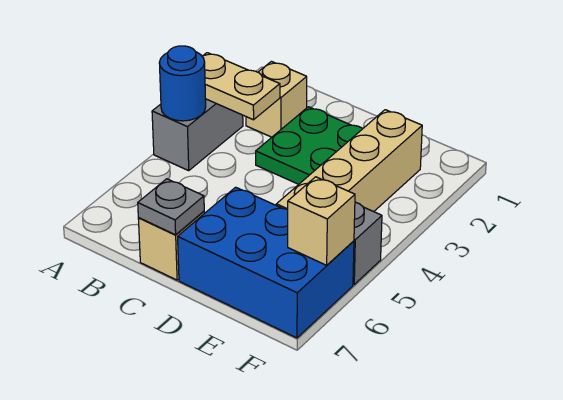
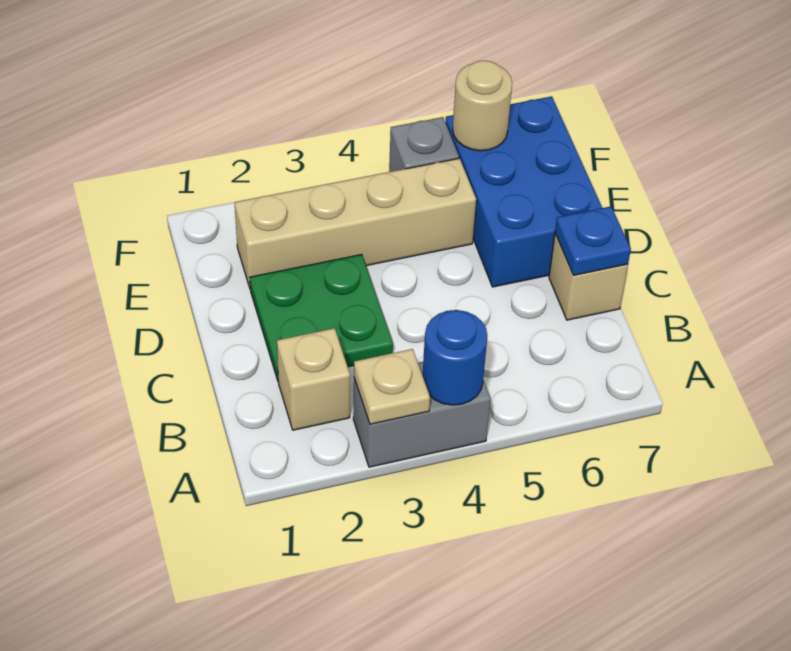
tan plate A3:B3 level 2 -> tan plate A3 level 2
grey plate C7 level 2 -> blue plate C7 level 2
tan brick F6 level 2 -> tan round brick F6 level 2

